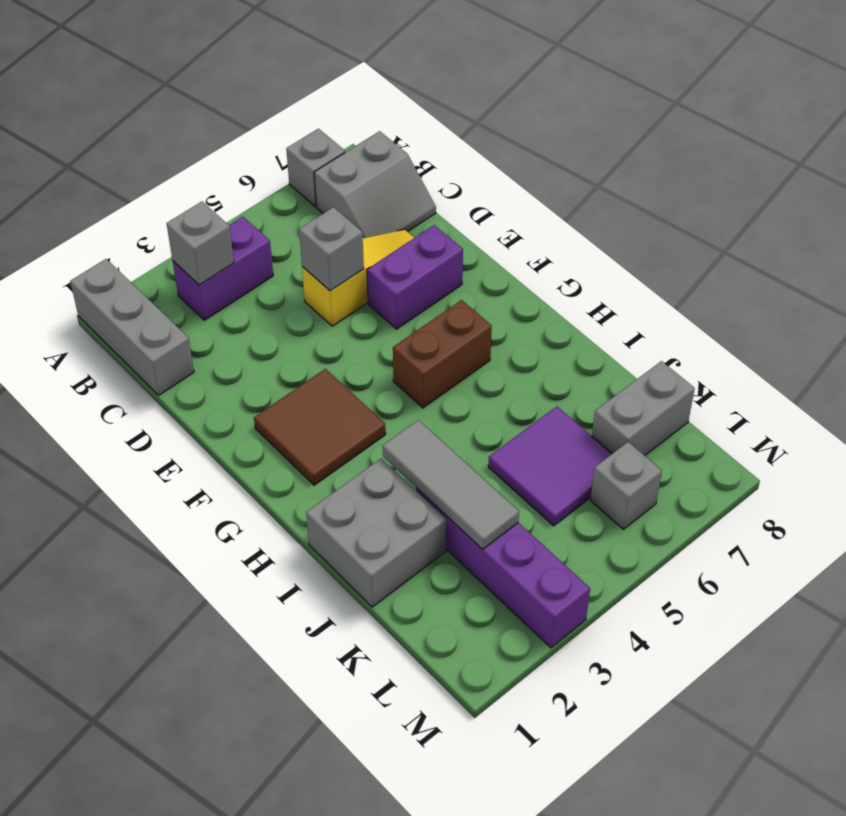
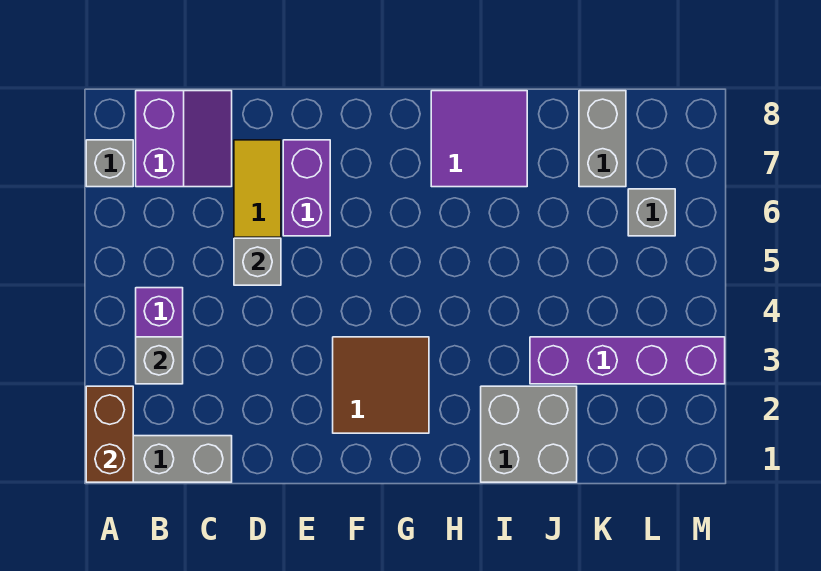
grey slope B7:C8 level 1 top B -> purple slope B7:C8 level 1 top B
brown brick G5:G6 level 1 -> brown brick A1:A2 level 2
grey tile I3:K3 level 2 -> none
purple tile J5:K6 level 1 -> purple tile H7:I8 level 1

